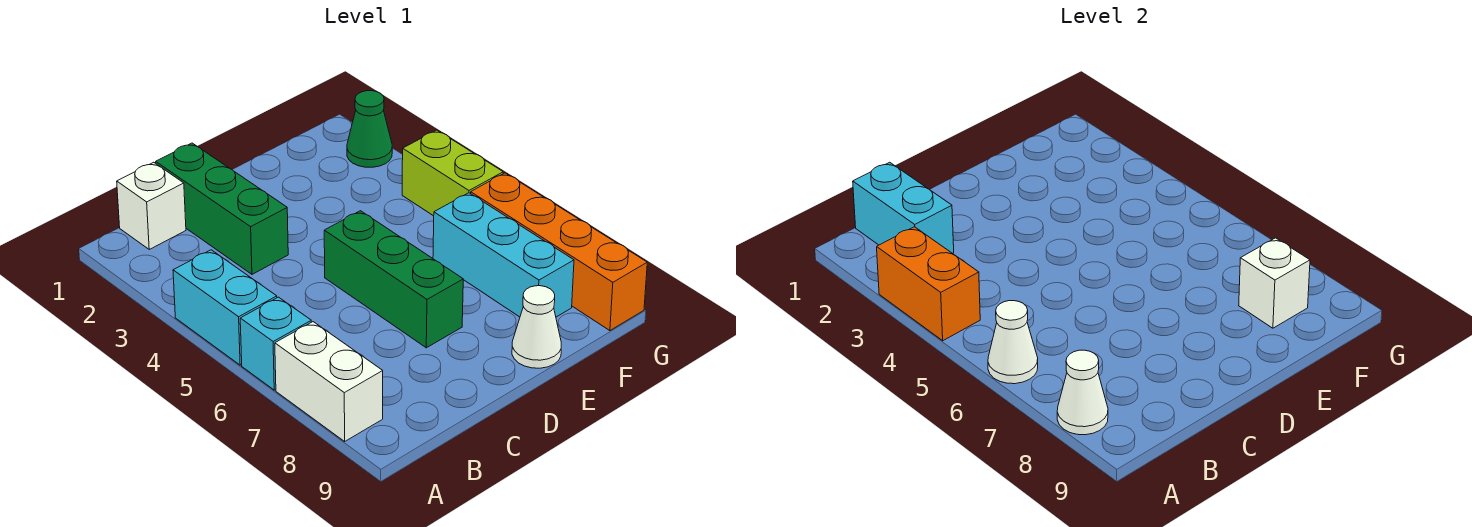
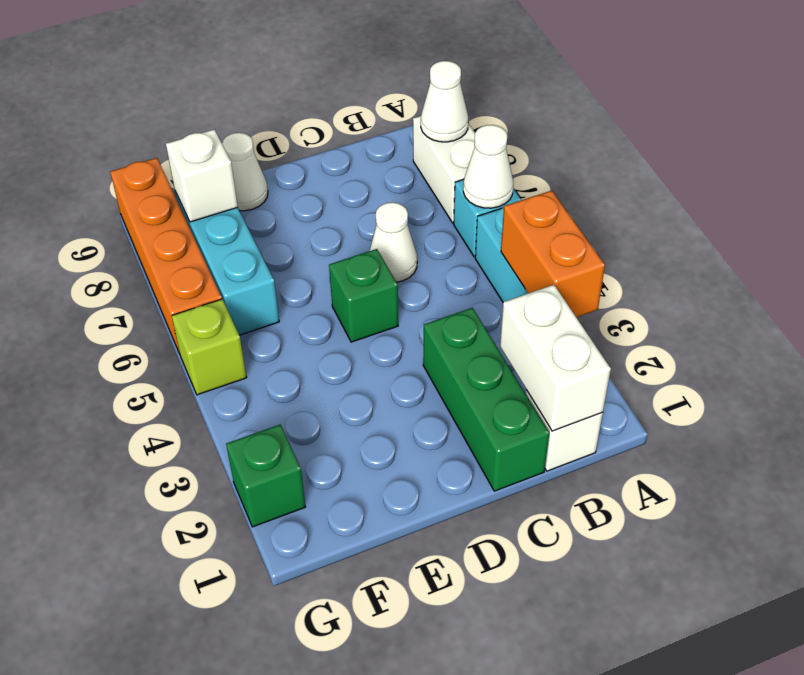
cyan brick B1:B2 level 2 -> white brick B1:B2 level 2
none -> white cone C6 level 1
green brick D5:D7 level 1 -> green brick D5 level 1
green cone G2 level 1 -> green brick G2 level 1
lime brick G4:G5 level 1 -> lime brick G5 level 1

